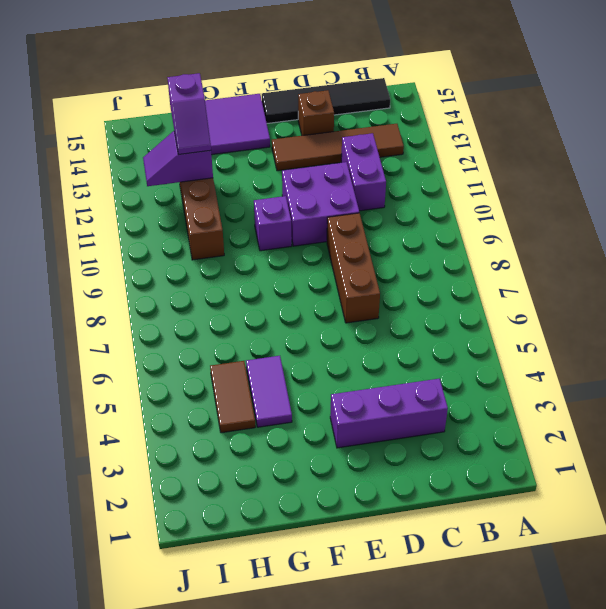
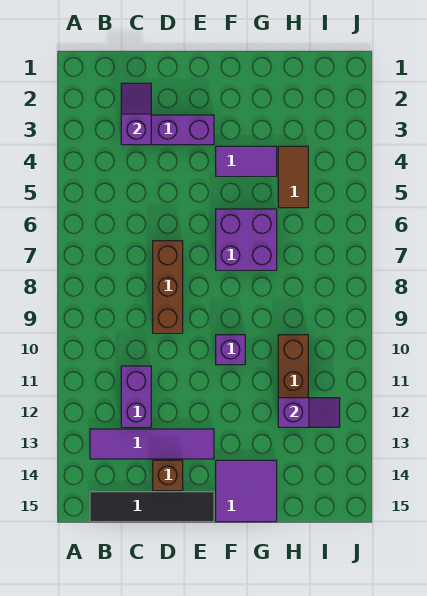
brown tile B13:E13 level 1 -> purple tile B13:E13 level 1
purple brick D10:E11 level 1 -> purple brick F6:G7 level 1
purple tile G4:G5 level 1 -> purple tile F4:G4 level 1
purple slope H12:H13 level 3 top 13 -> purple slope C2:C3 level 2 top 3

